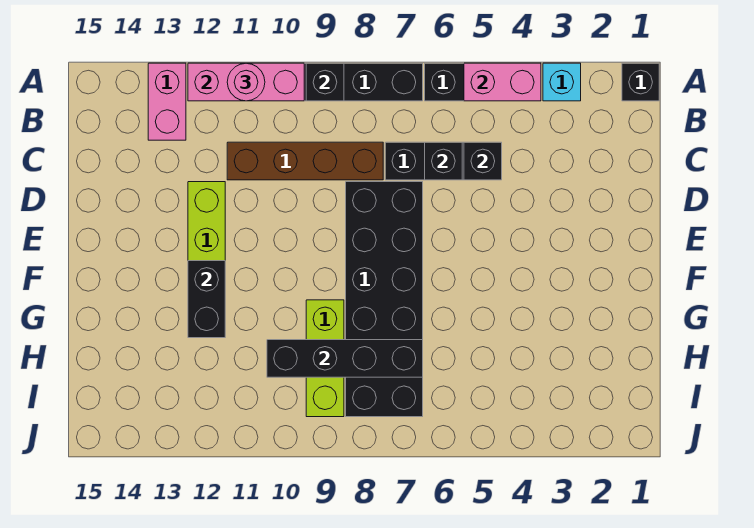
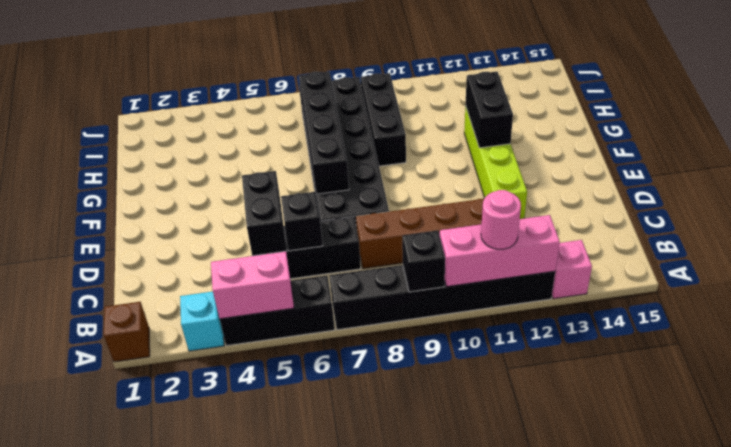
black brick A1 level 1 -> brown brick A1 level 1
pink brick A13:B13 level 1 -> pink brick A13 level 1
black brick C5 level 2 -> black brick C5:D5 level 2
lime brick G9:I9 level 1 -> black brick G9:I9 level 1
black brick H7:H10 level 2 -> black brick E7:H7 level 2

